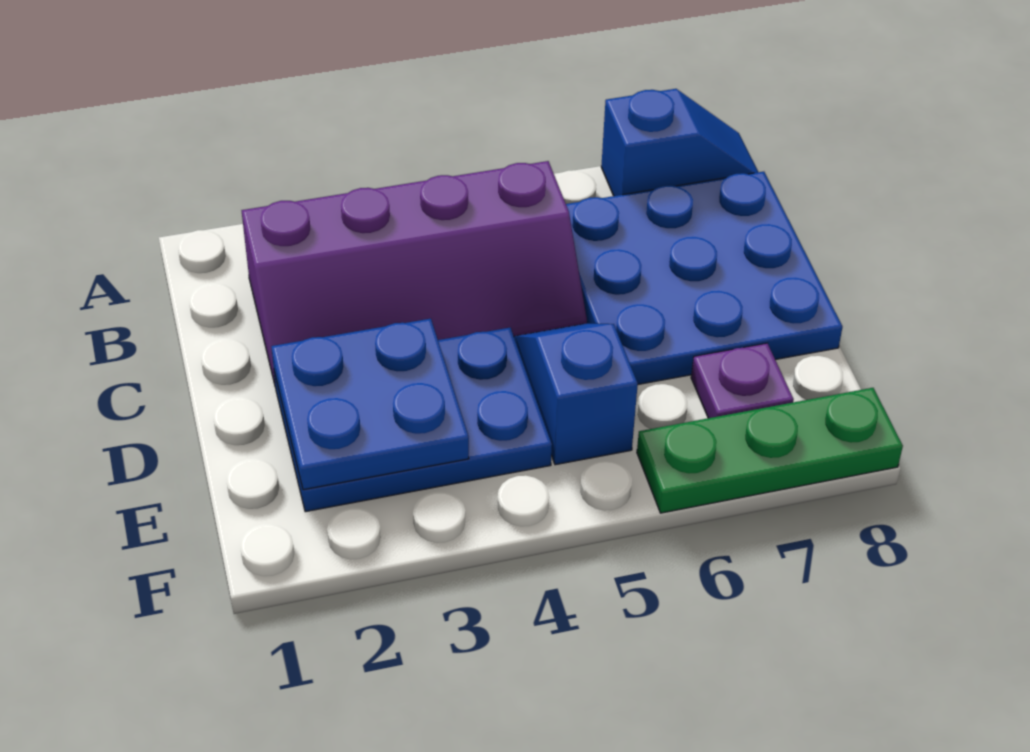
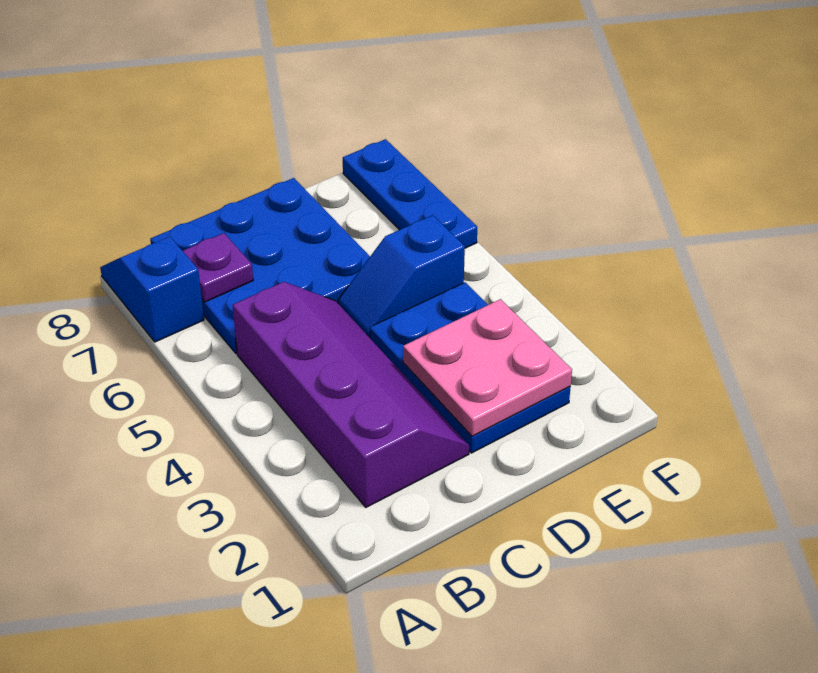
blue plate D2:E3 level 2 -> pink plate D2:E3 level 2
purple plate E7 level 1 -> purple plate B7 level 2
green plate F6:F8 level 1 -> blue plate F6:F8 level 1

